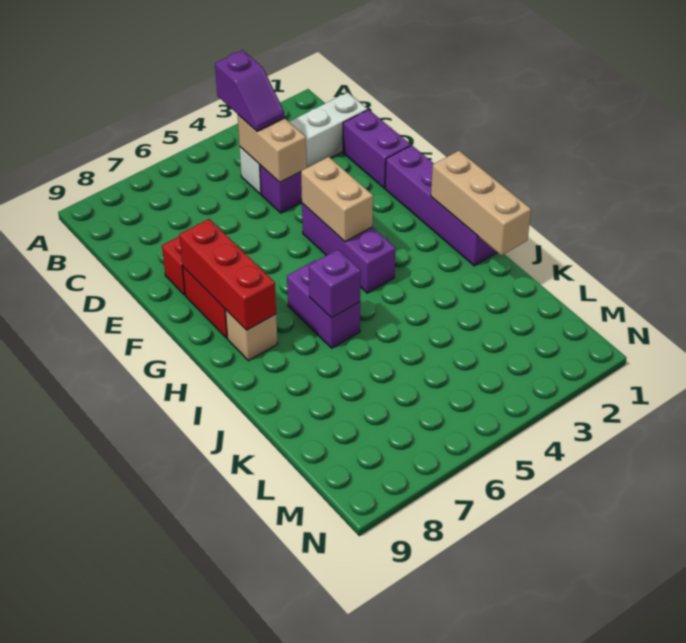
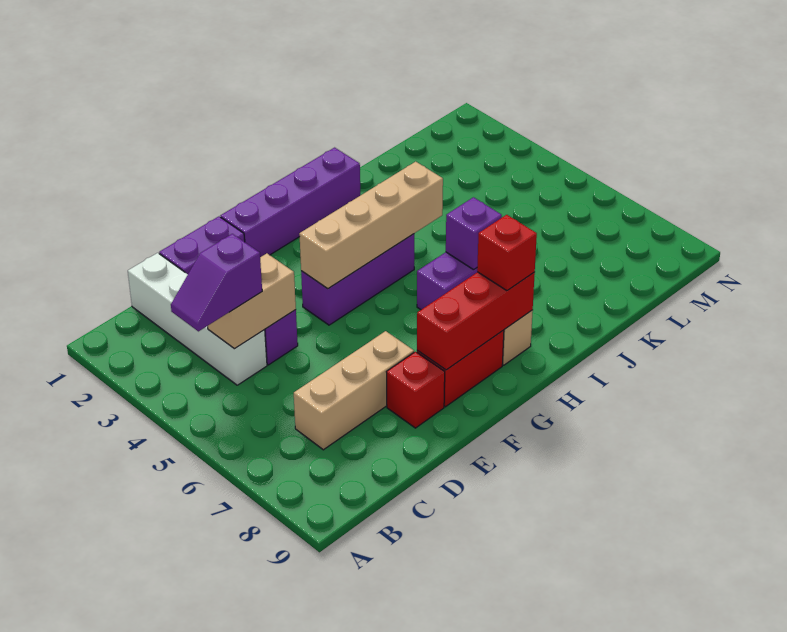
purple slope B4:C4 level 3 top B -> purple slope B4:C4 level 3 top C
tan brick F4:G4 level 2 -> tan brick F4:I4 level 2
tan brick H1:J1 level 2 -> tan brick C7:E7 level 1
none -> red brick H8 level 3

